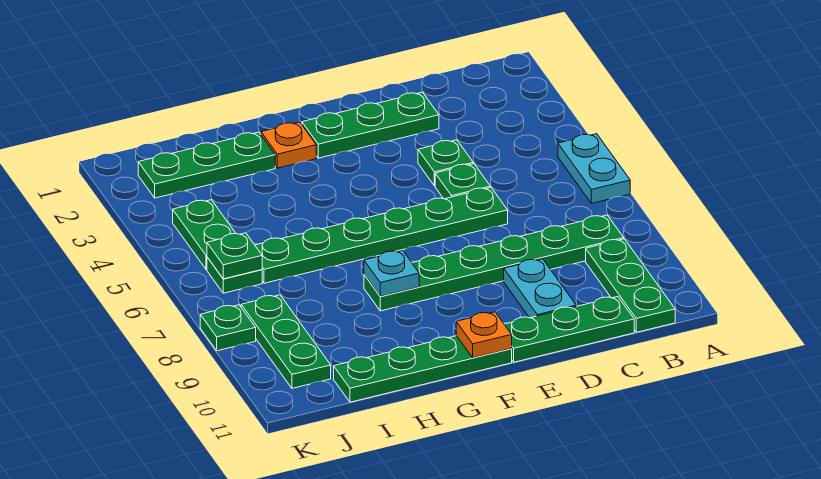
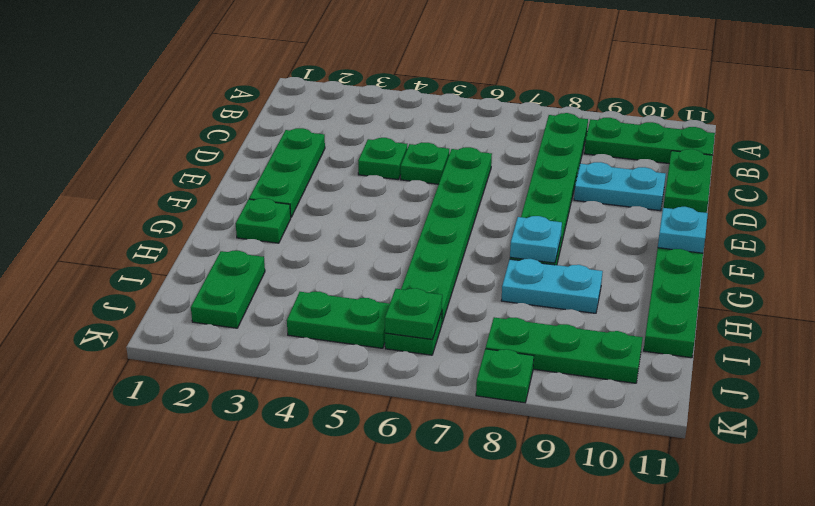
cyan plate A5:A6 level 1 -> cyan plate H8:H9 level 1
green plate C11:E11 level 1 -> green plate C11:D11 level 1
orange plate F11 level 2 -> cyan plate F11 level 2
orange plate G2 level 1 -> green plate G2 level 1
green plate H2:J2 level 1 -> green plate I2:J2 level 1

